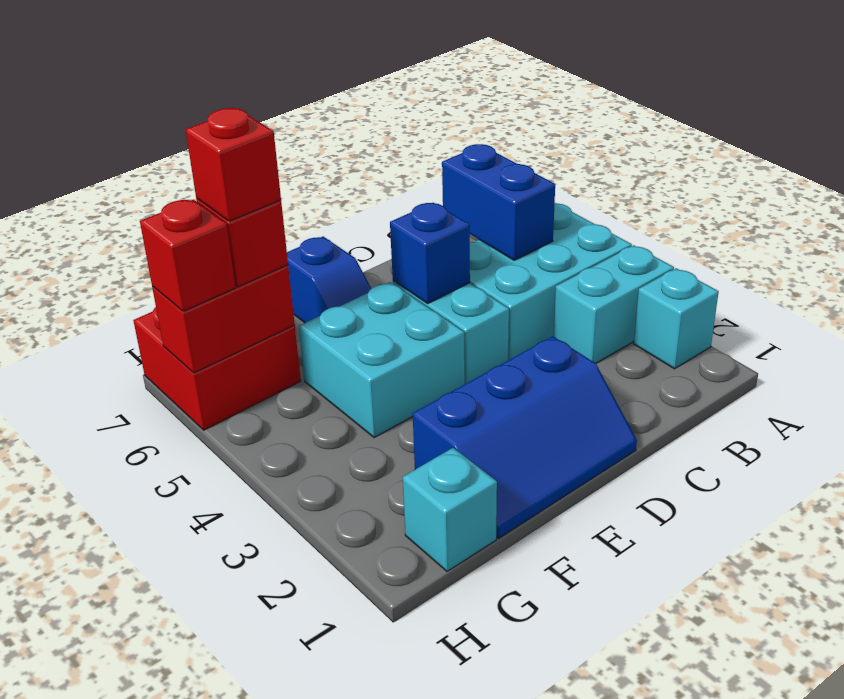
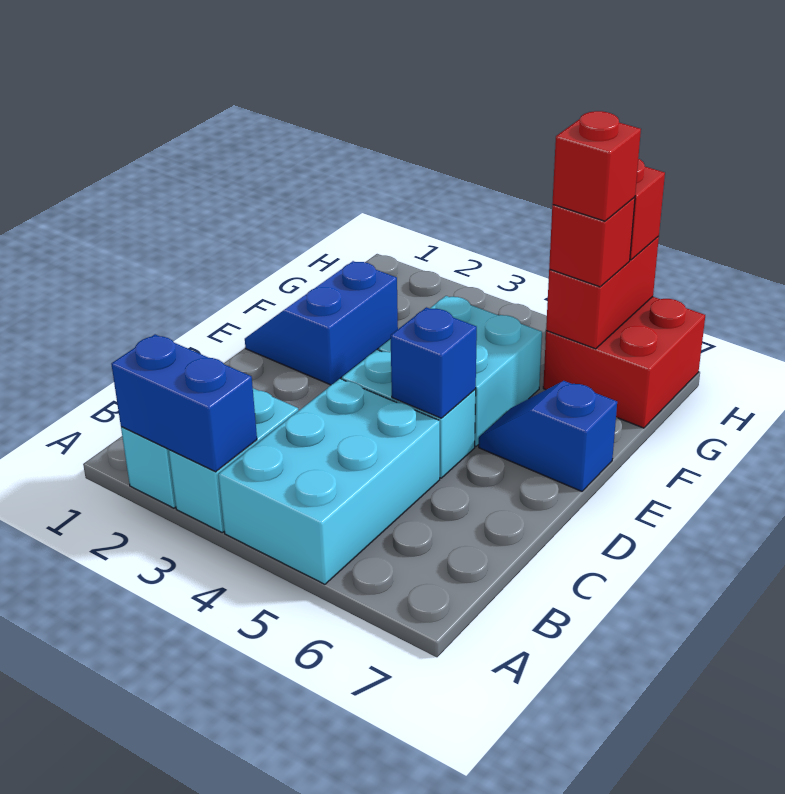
blue brick B5:B6 level 2 -> blue brick A2:A3 level 2
blue slope D1:F2 level 1 top 2 -> blue slope E1:F2 level 1 top 2
cyan brick G1 level 1 -> none

